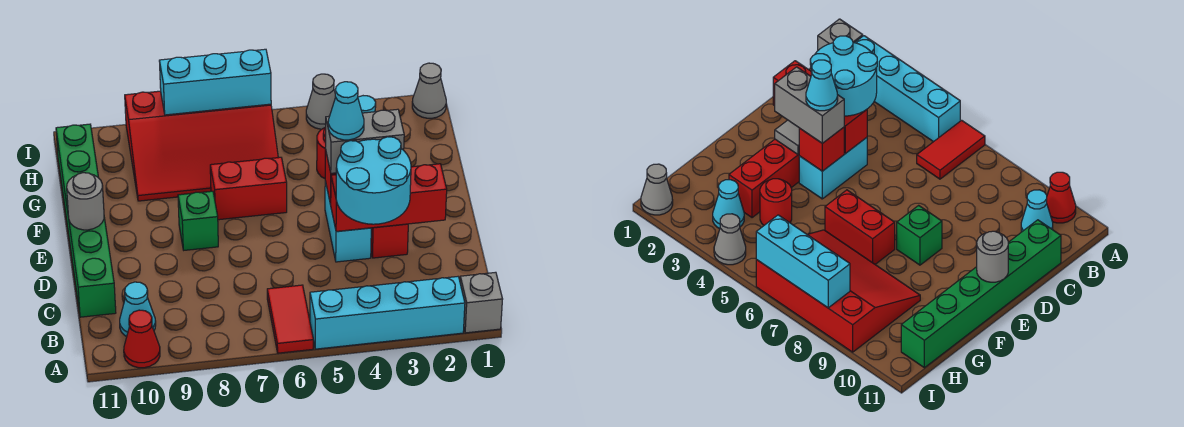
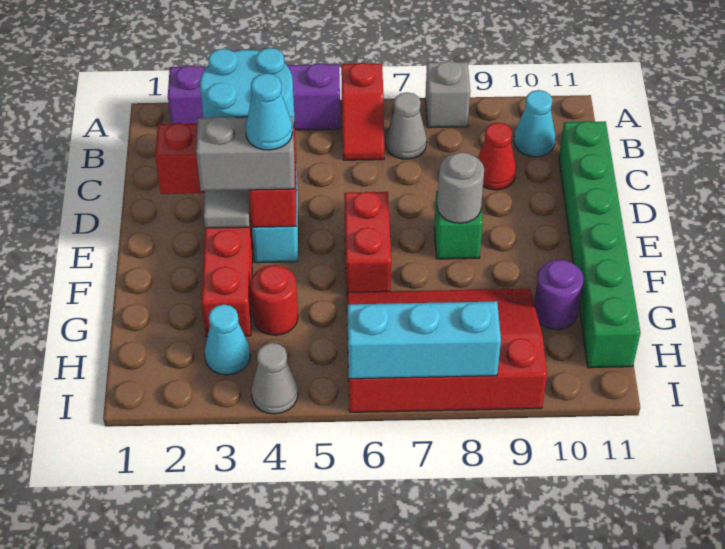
grey brick A1 level 1 -> grey brick A8 level 1
cyan brick A2:A5 level 1 -> purple brick A2:A5 level 1
red tile A6:B6 level 1 -> red slope A6:B6 level 1 top A
red cone A10 level 1 -> red cone C9 level 1
grey round brick E11 level 2 -> grey round brick E8 level 2
red brick F6:F7 level 1 -> red brick E6:F6 level 1
none -> purple round brick G10 level 1
grey cone I1 level 1 -> grey cone B7 level 1

